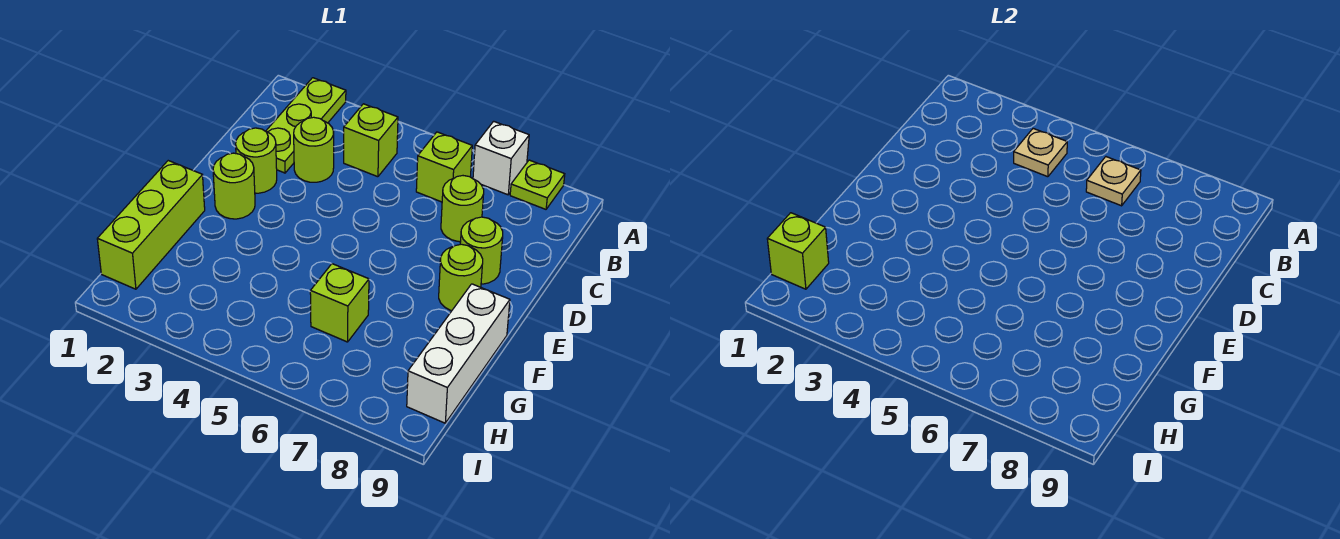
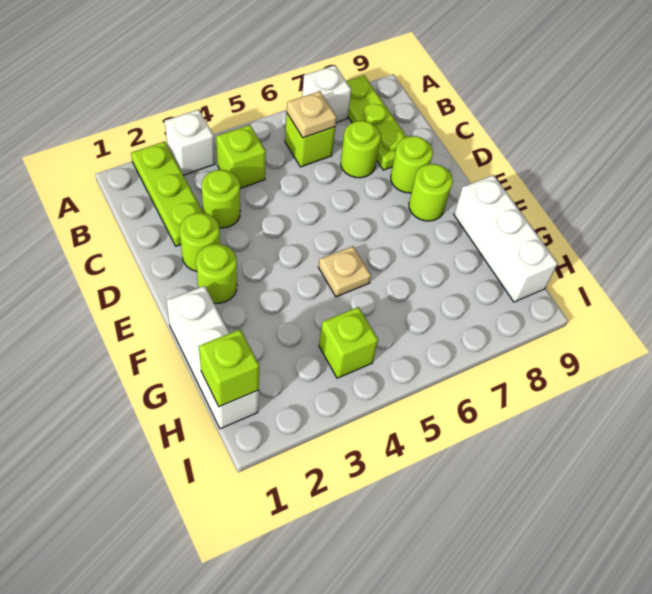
none -> white brick A3 level 1
lime plate A8 level 1 -> lime plate A8:C8 level 1
tan plate B4 level 2 -> tan plate F5 level 1
lime brick F1:H1 level 1 -> white brick F1:H1 level 1
lime brick G6 level 1 -> lime brick H4 level 1

